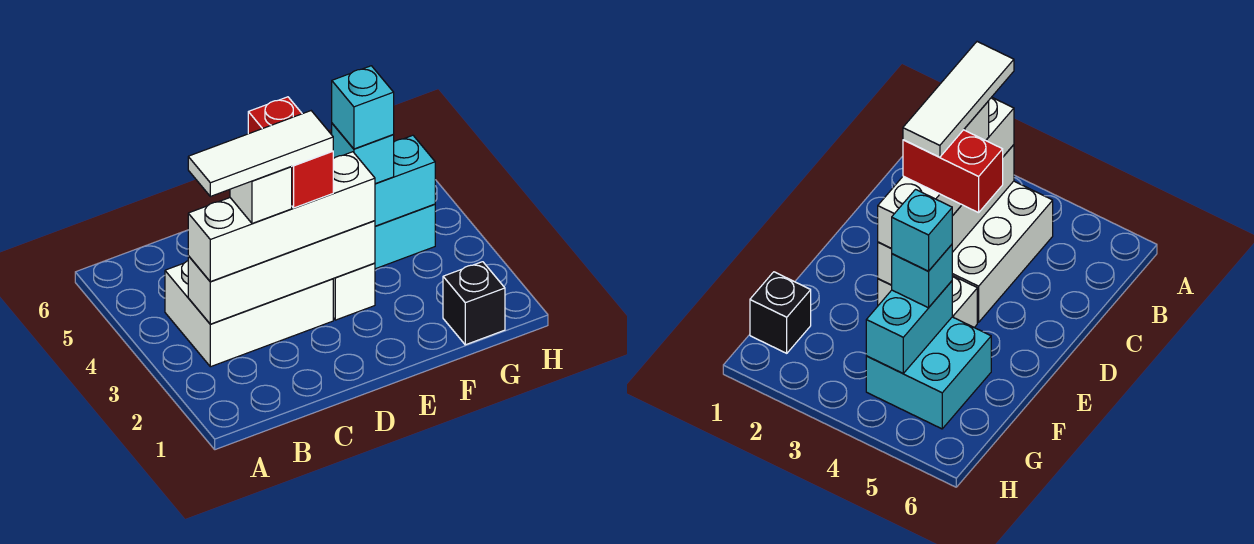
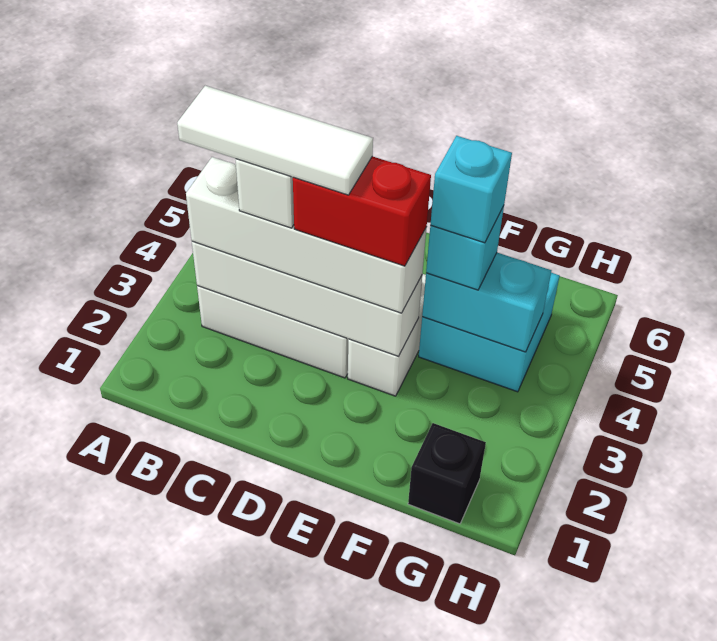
red brick D3:D4 level 4 -> red brick D3:E3 level 4

